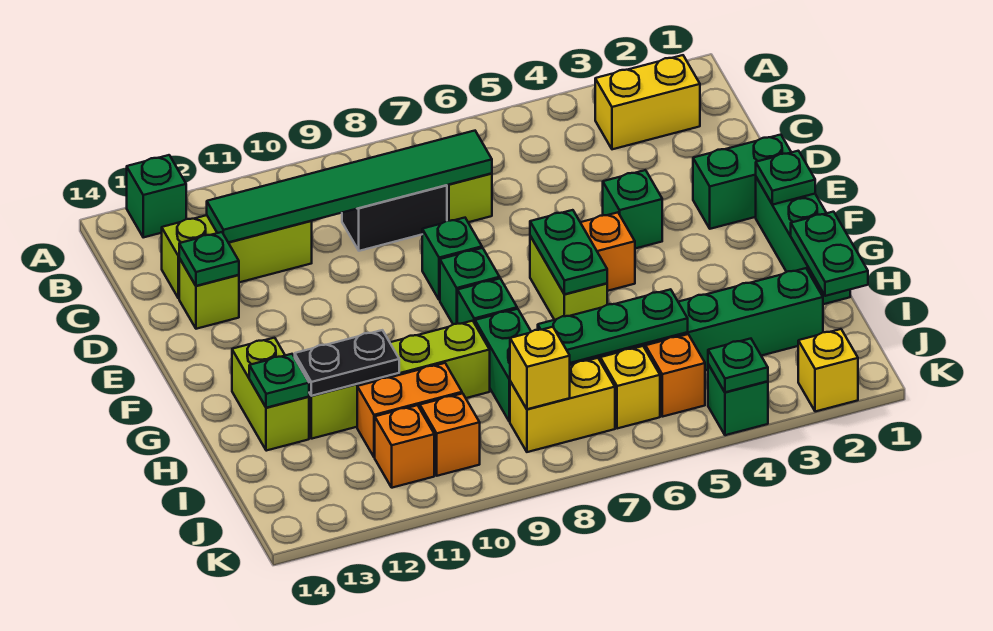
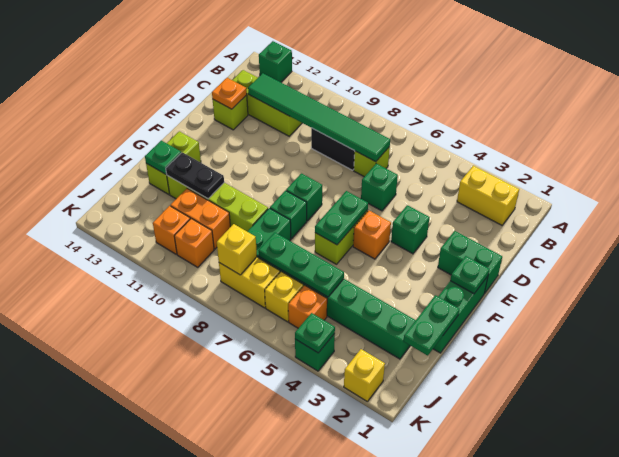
green plate D13 level 2 -> orange plate D13 level 2
green brick E8 level 1 -> green brick D6 level 1

